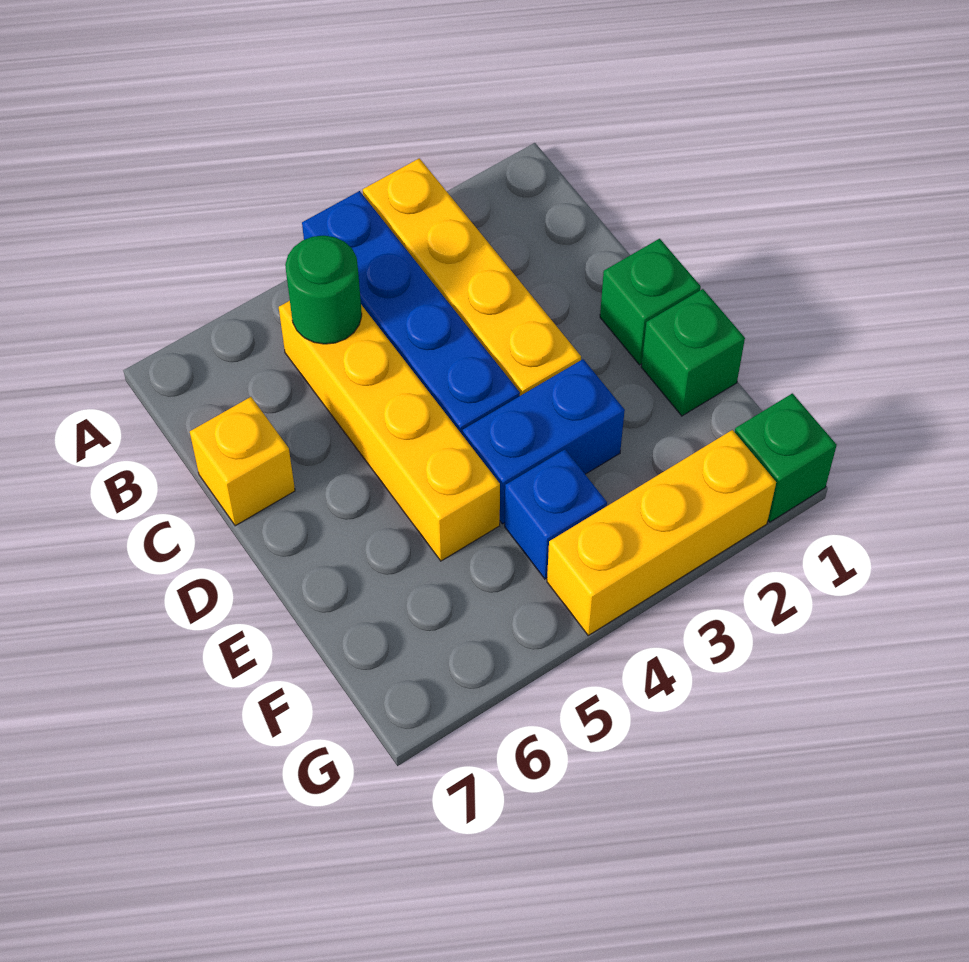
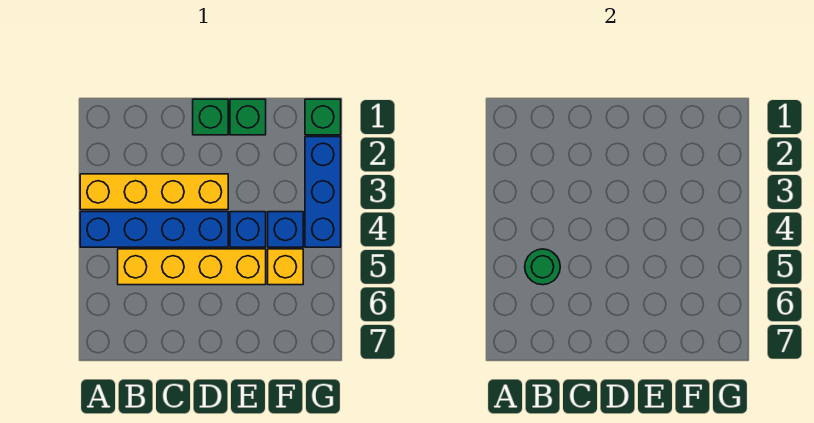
yellow brick C7 level 1 -> yellow brick F5 level 1
blue brick E3:E4 level 1 -> blue brick E4 level 1
yellow brick G2:G4 level 1 -> blue brick G2:G4 level 1

